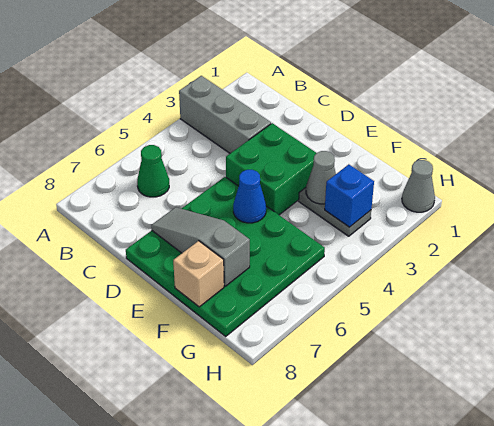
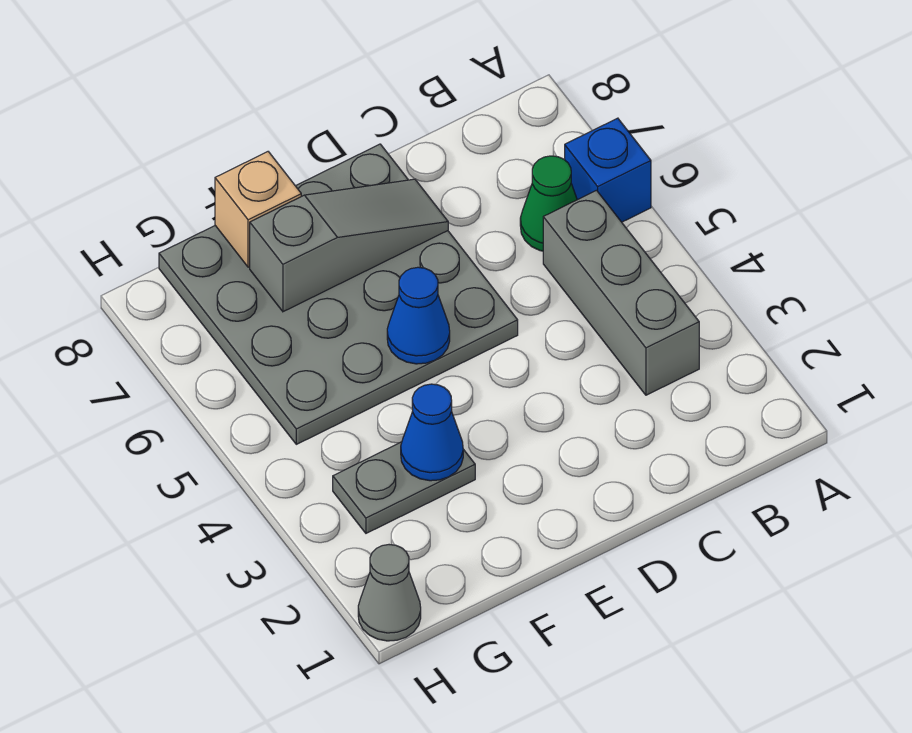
grey brick A3:C3 level 1 -> grey brick B3:B5 level 1
green brick D3:E4 level 1 -> none
green plate D5:G8 level 1 -> grey plate D5:G8 level 1
grey cone F3 level 2 -> blue cone F3 level 2
blue brick G3 level 2 -> blue brick A6 level 1

